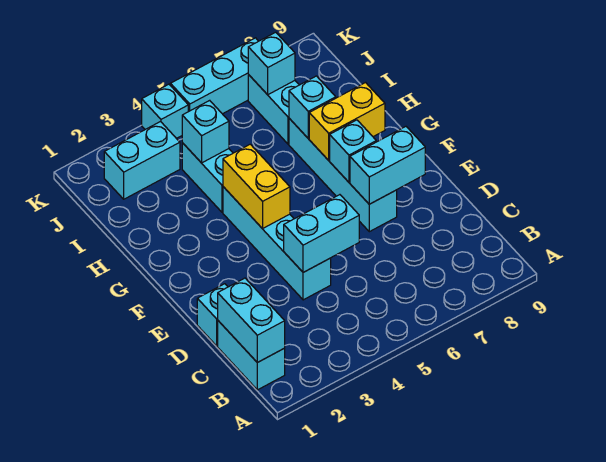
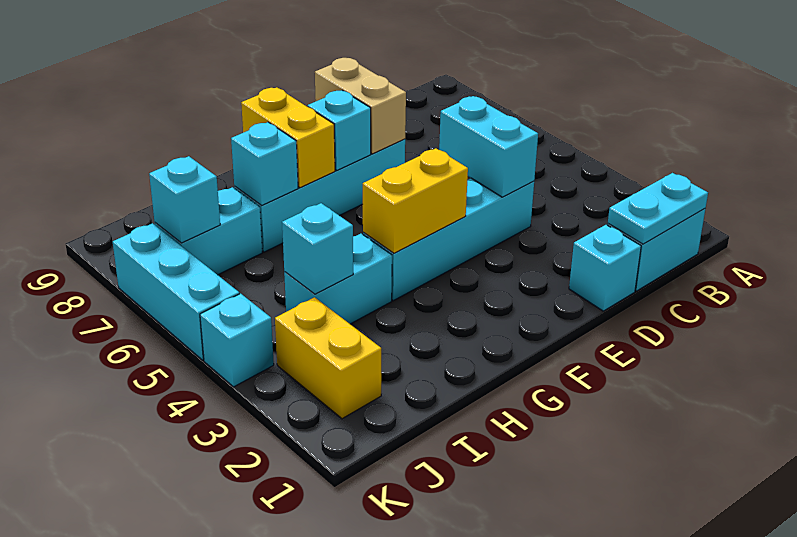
cyan brick B1:C1 level 2 -> cyan plate B1:C1 level 2
cyan brick E7:E8 level 2 -> tan brick E7:E8 level 2
cyan brick J2:J3 level 1 -> yellow brick J2:J3 level 1

